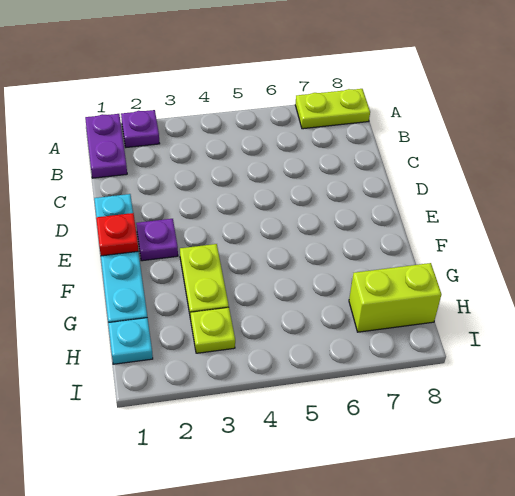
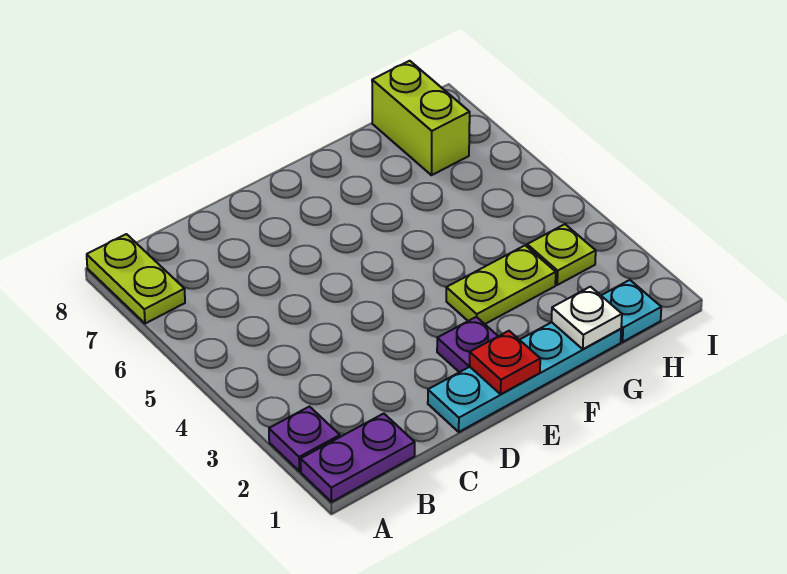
none -> white plate G1 level 2

